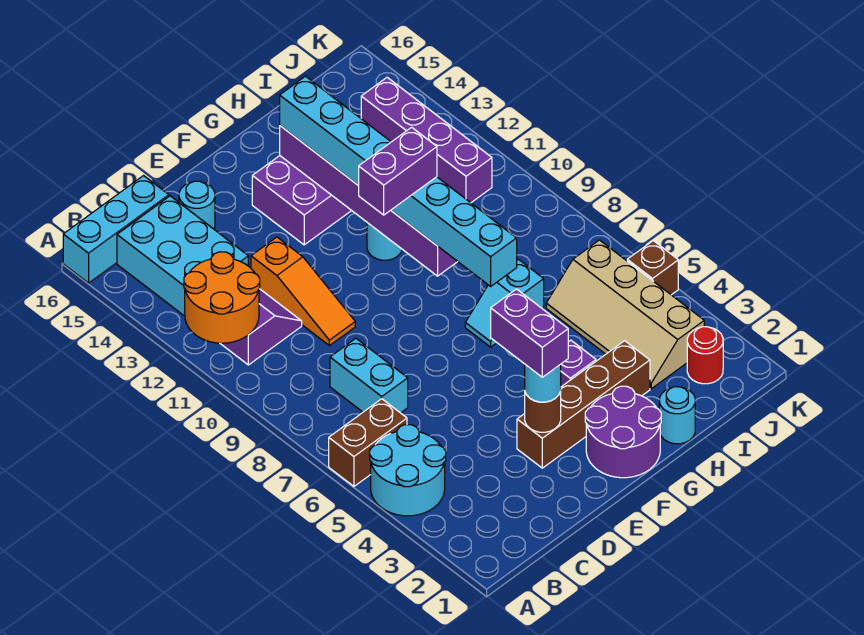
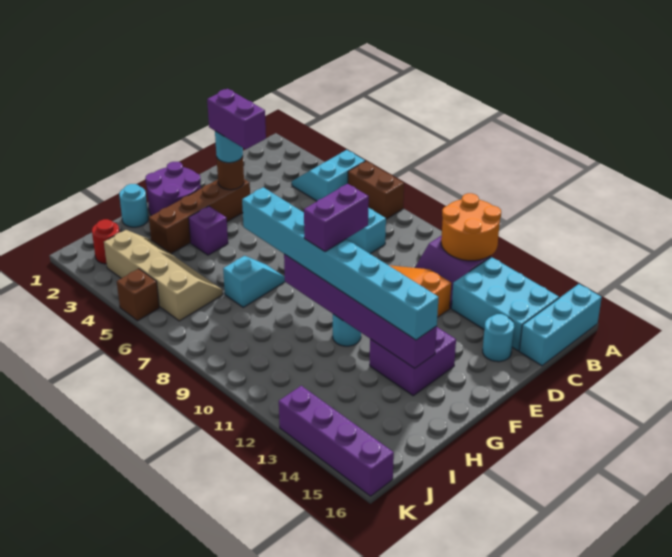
cyan round brick A4:B5 level 1 -> cyan slope A4:B5 level 1 top 5
brown brick A6:B6 level 1 -> brown brick A6:A7 level 1
purple brick J11:J14 level 1 -> purple brick K13:K16 level 1

